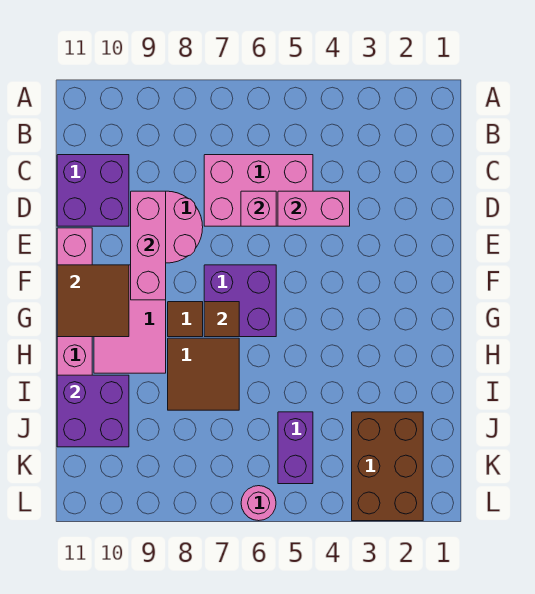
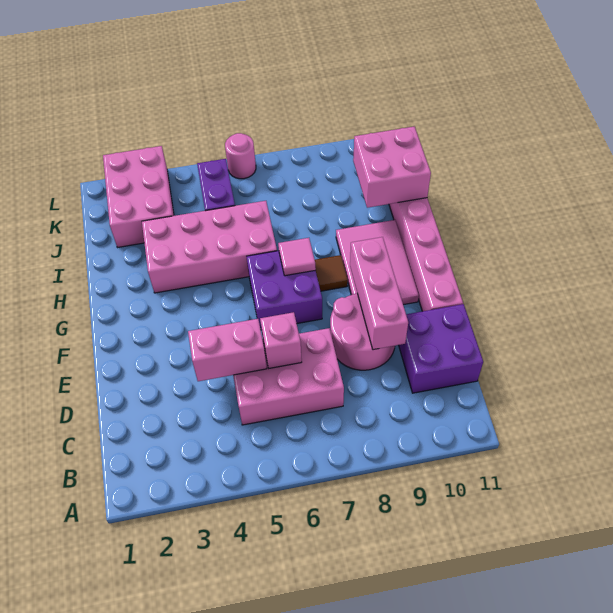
brown tile F10:G11 level 2 -> none
brown tile G7 level 2 -> pink tile G7 level 2
none -> pink brick H3:I6 level 1
brown tile H7:I8 level 1 -> none
purple brick I10:J11 level 2 -> pink brick I10:J11 level 2
brown brick J2:L3 level 1 -> pink brick J2:L3 level 1

